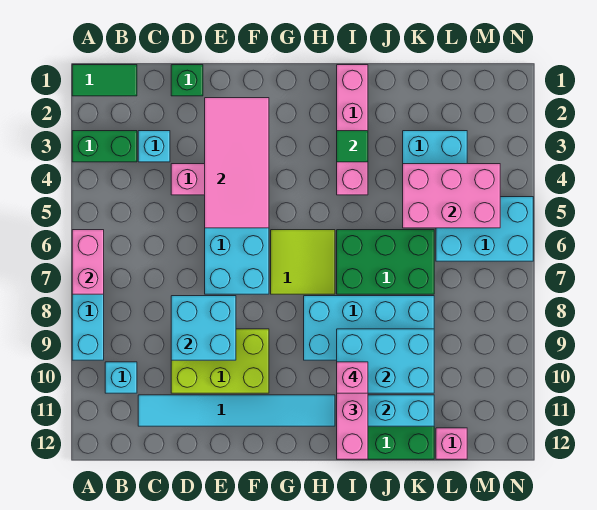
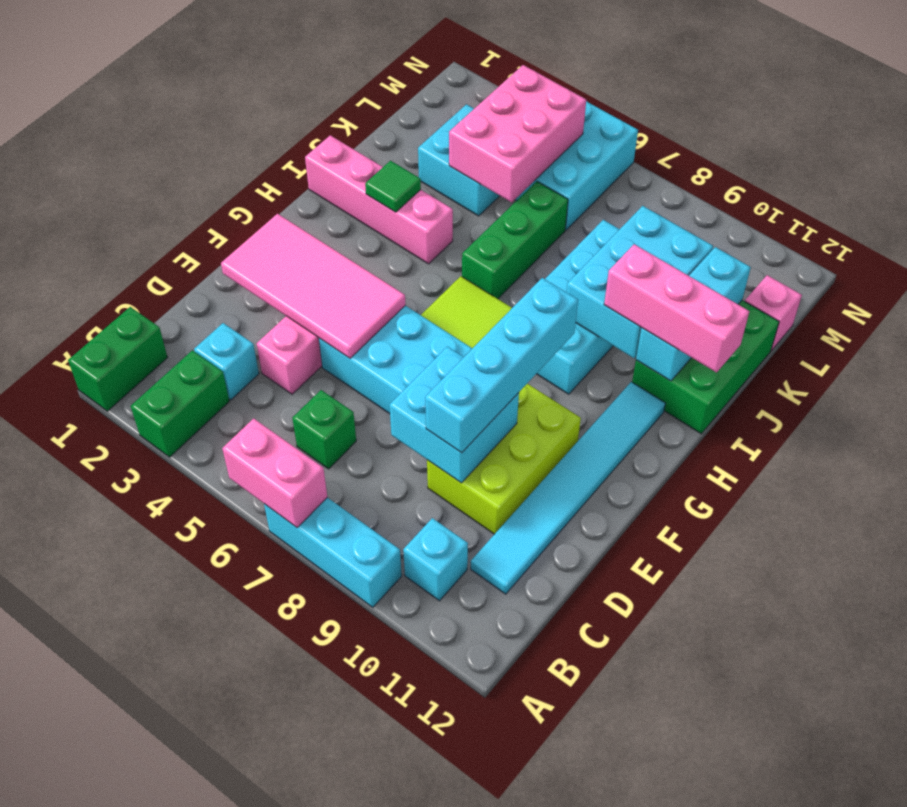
green tile A1:B1 level 1 -> green brick A1:B1 level 1
green brick D1 level 1 -> green brick C6 level 1
none -> cyan brick D9:G9 level 3
green brick I6:K7 level 1 -> green brick I6:K6 level 1
pink brick I10 level 4 -> none

